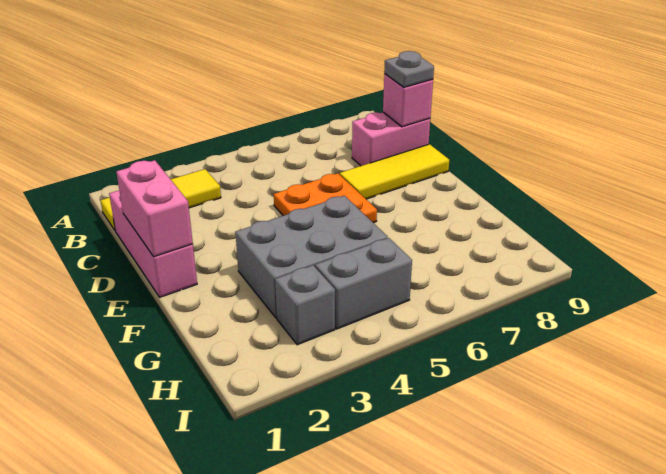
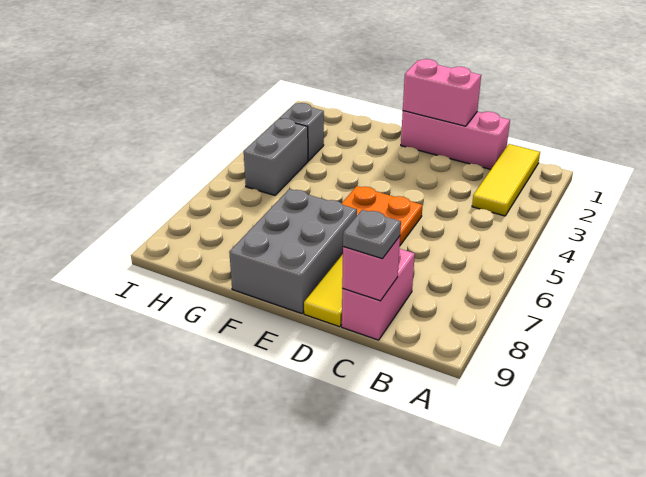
grey brick F3:G5 level 1 -> grey brick E7:F9 level 1

